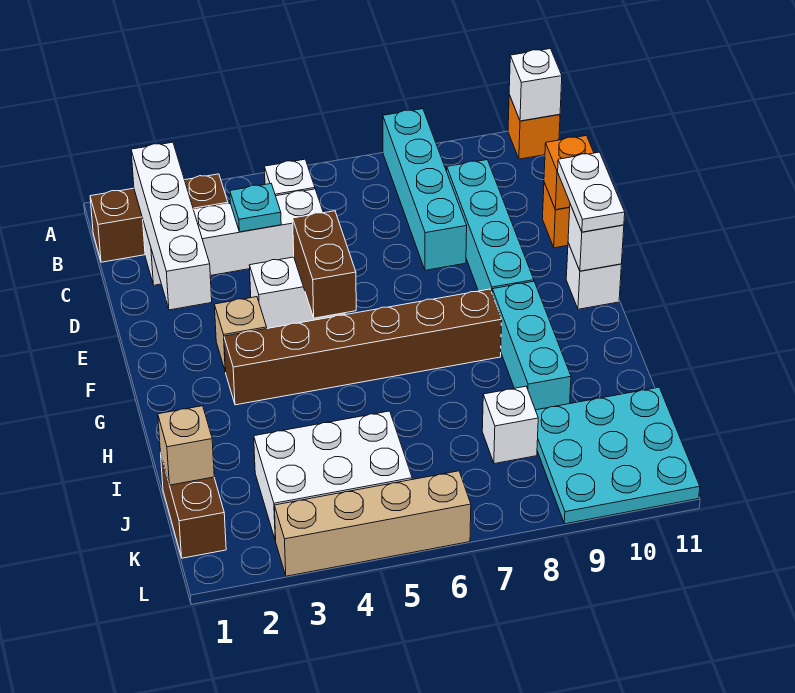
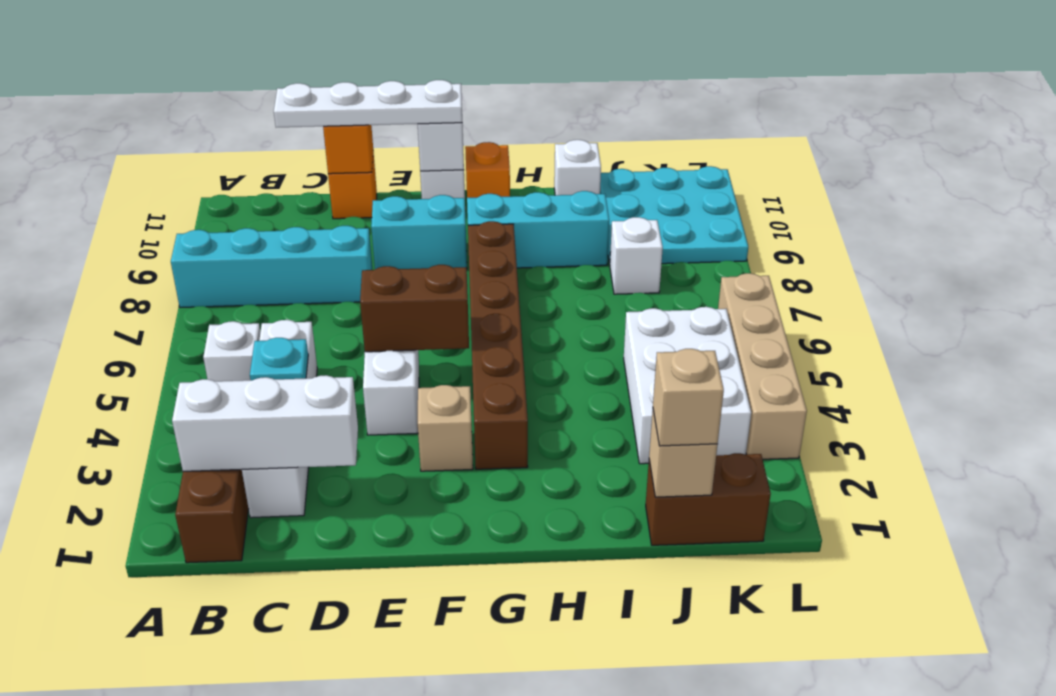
orange brick A11 level 1 -> orange brick G11 level 1
white brick A11 level 2 -> white brick I11 level 1
white brick B2:E2 level 2 -> white brick B2:D2 level 2
cyan brick C9:F9 level 1 -> cyan brick E9:F9 level 1
white plate E11:F11 level 3 -> white plate C11:F11 level 3
none -> tan brick J1 level 3

